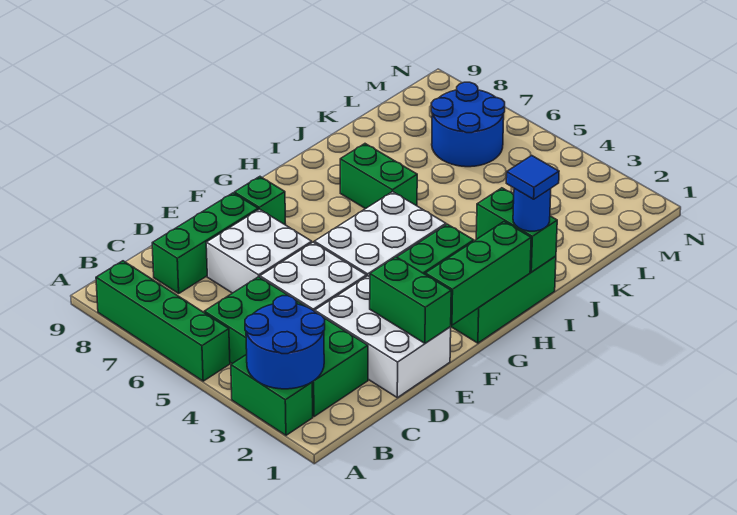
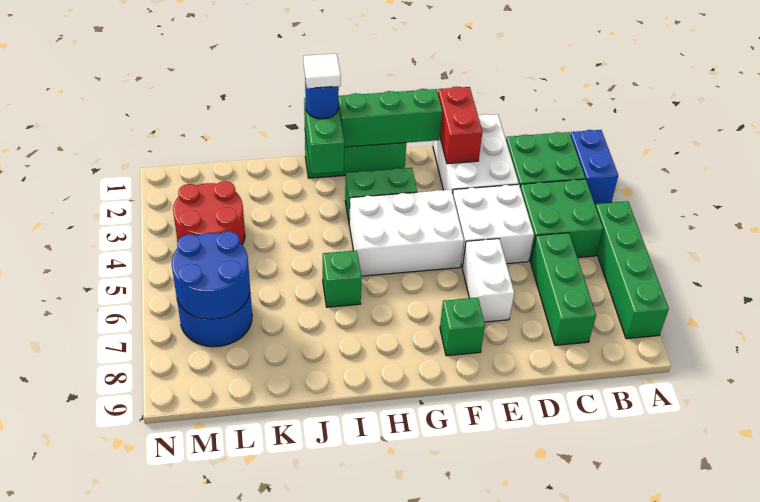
green brick A2:A3 level 1 -> blue brick A2:A3 level 1
blue round brick A2:B3 level 2 -> blue round brick L6:M7 level 2
green brick C8:E8 level 1 -> green brick C6:C8 level 1
white brick D6:E7 level 1 -> white brick E6:E7 level 1
green brick E1:E2 level 2 -> red brick E1:E2 level 2
blue tile I1 level 4 -> white tile I1 level 4
green brick I6:I7 level 1 -> green brick I6 level 1
none -> red round brick L3:M4 level 1

